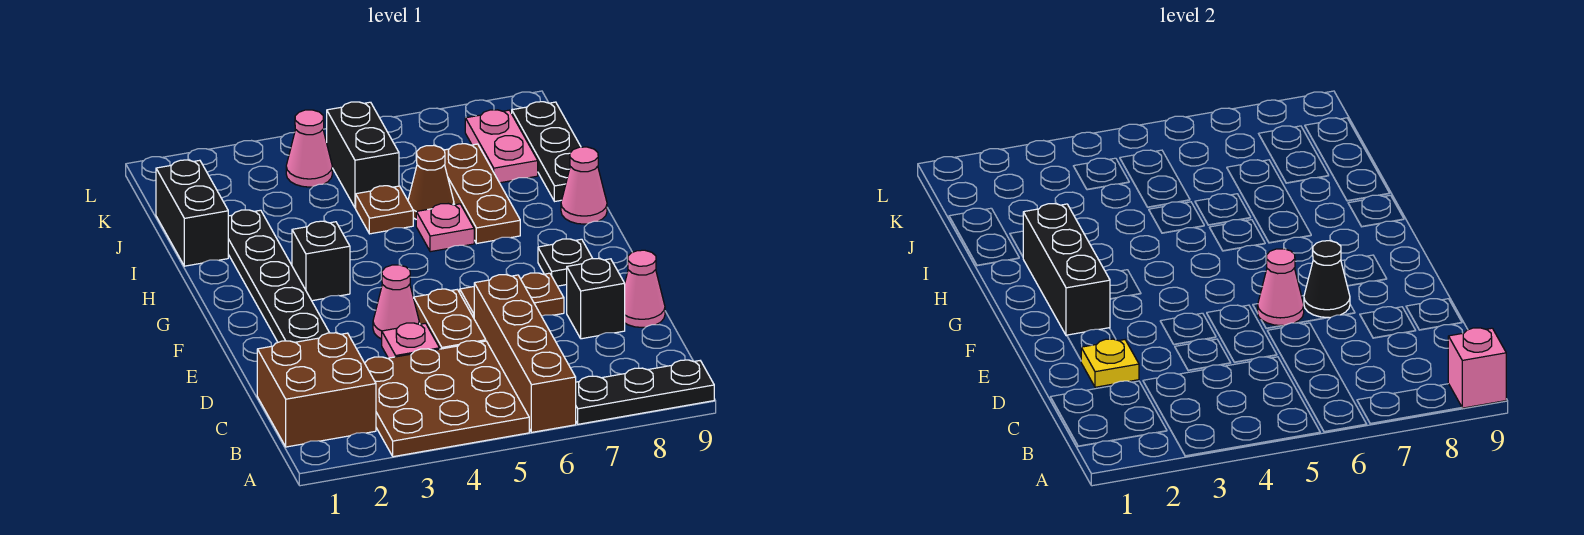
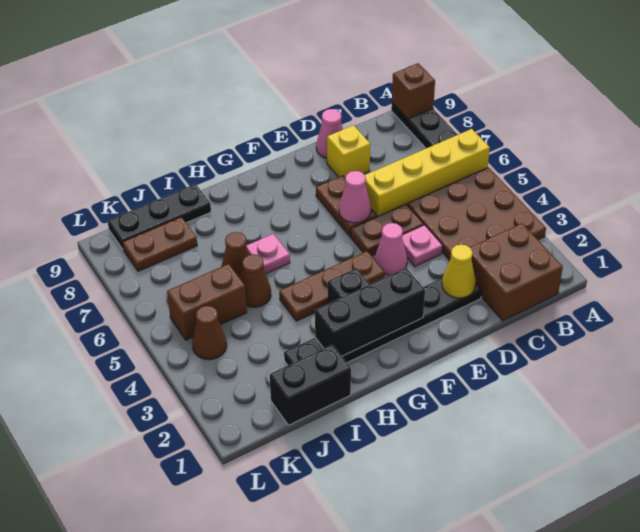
brown brick A6:D6 level 1 -> yellow brick A6:D6 level 1
pink brick A9 level 2 -> brown brick A9 level 2
yellow plate D2 level 2 -> yellow cone D2 level 2
black brick D8 level 1 -> yellow brick D8 level 1
black cone E7 level 2 -> none
black plate F8 level 1 -> none
brown plate H7:J7 level 1 -> brown plate F4:H4 level 1
pink cone H9 level 1 -> none
brown plate I5 level 1 -> brown cone I5 level 1
black brick J5:K5 level 1 -> brown brick J5:K5 level 1
pink plate J8:K8 level 1 -> brown plate J8:K8 level 1
pink cone K4 level 1 -> brown cone K4 level 1

